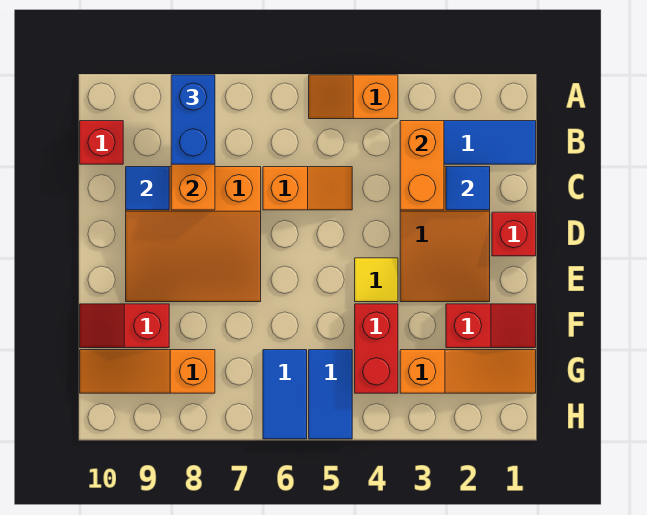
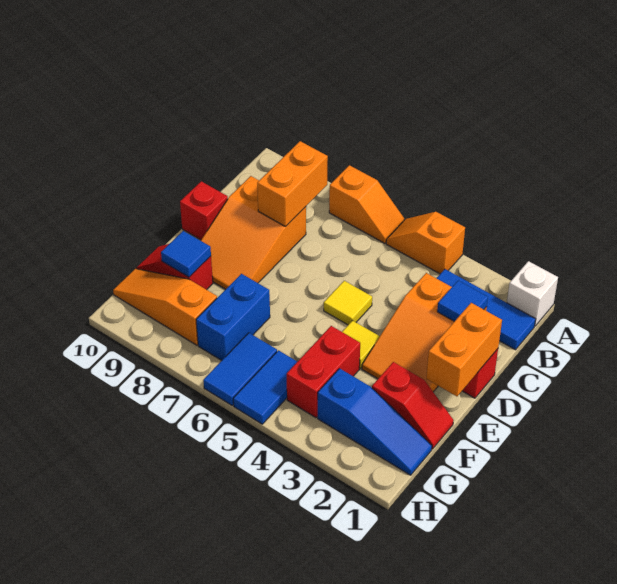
none -> white brick A1 level 1
blue brick A8:B8 level 3 -> blue brick F7:G7 level 1
orange brick B3:C3 level 2 -> orange brick D1:E1 level 2
red brick B10 level 1 -> red brick D10 level 1
orange slope C5:C6 level 1 top 6 -> orange slope A6:A7 level 1 top 7
orange slope C7:E9 level 1 top C -> orange slope C8:E9 level 1 top C
blue tile C9 level 2 -> blue tile F9 level 2
none -> yellow tile D5 level 1
orange slope G1:G3 level 1 top 3 -> blue slope G1:G3 level 1 top 3

